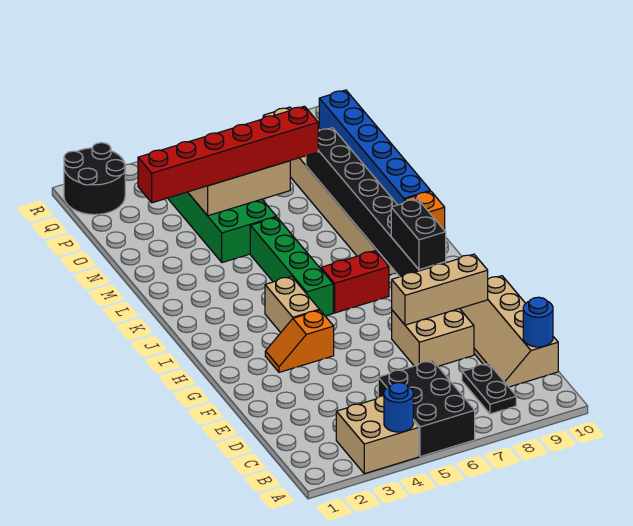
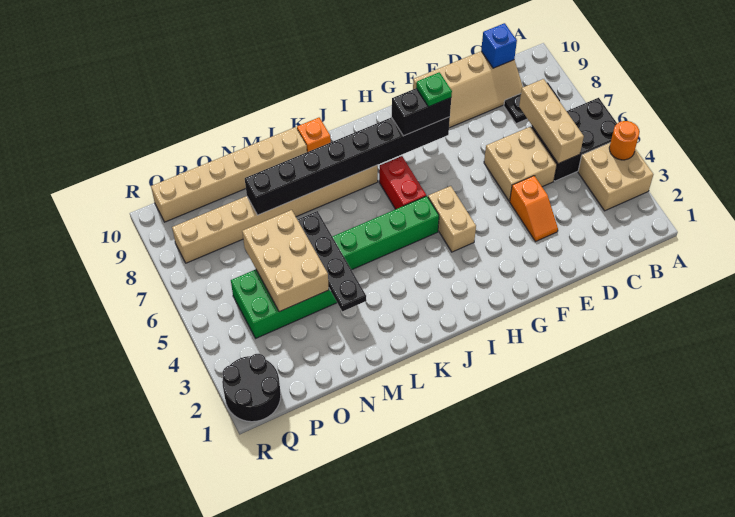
blue round brick A4 level 2 -> orange round brick A4 level 2
blue round brick C10 level 2 -> blue brick C10 level 2
tan brick E7:F8 level 1 -> tan brick D5:E6 level 1
tan brick F7:F9 level 2 -> tan brick C5:C7 level 2
orange slope G3:G4 level 1 top 4 -> orange slope E3:E4 level 1 top 4
none -> green plate G8 level 4
tan brick H4:I4 level 1 -> tan brick H4:H5 level 1
blue brick L10:Q10 level 1 -> tan brick L10:Q10 level 1
none -> black plate M3:M6 level 2
red brick N2:N7 level 3 -> none

